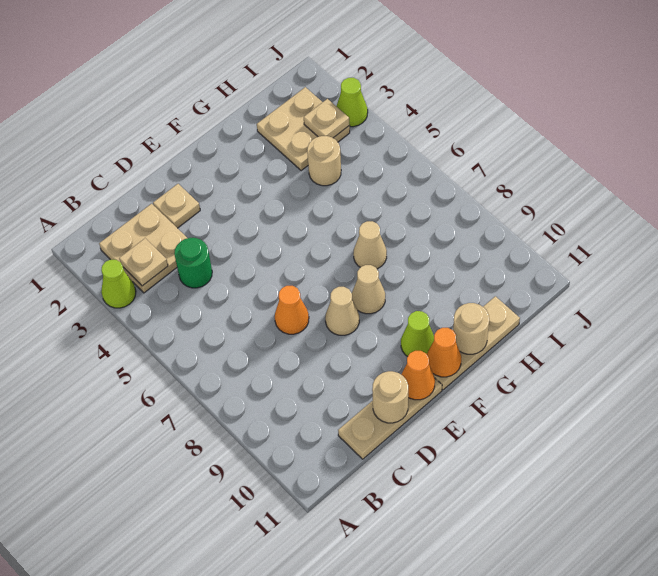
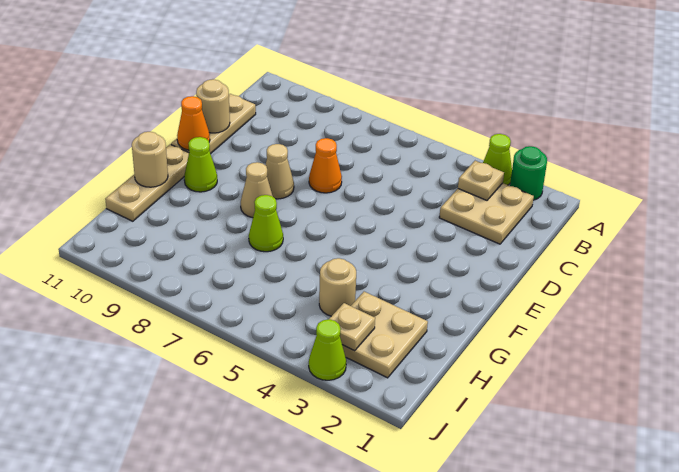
green round brick C4 level 1 -> green round brick A2 level 1
tan plate D2 level 1 -> none
orange cone F11 level 2 -> none
tan cone G7 level 1 -> lime cone G7 level 1

